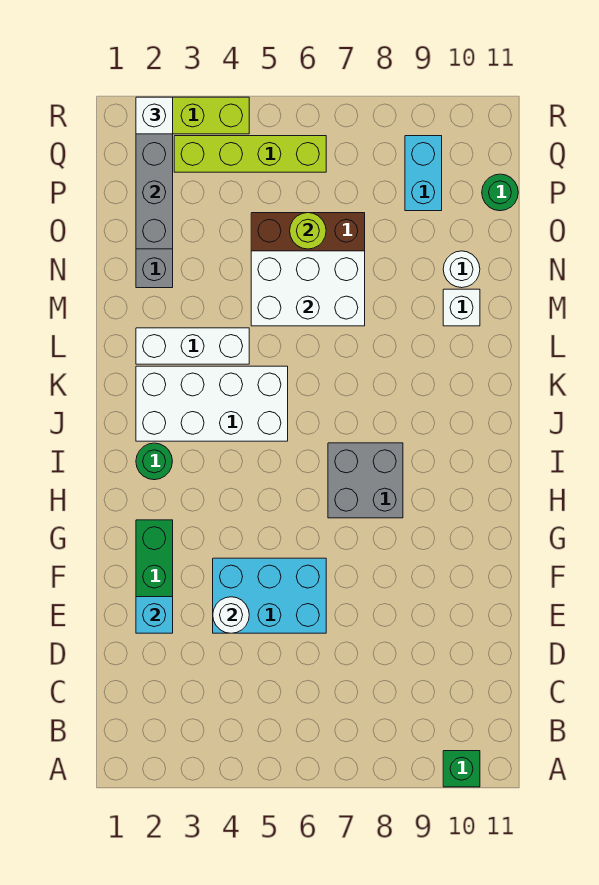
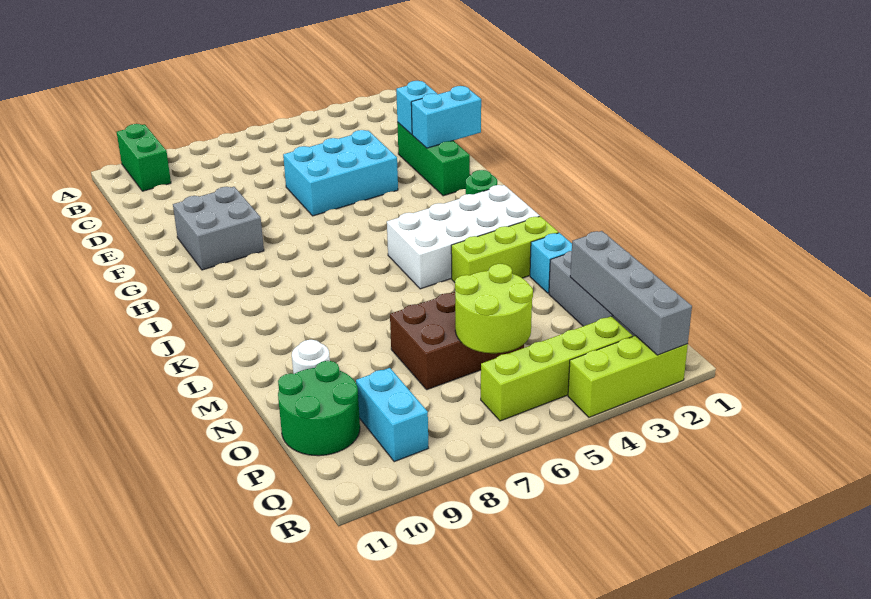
green brick A10 level 1 -> green brick A10:B10 level 1
white round brick E4 level 2 -> none
none -> cyan brick F1:F2 level 2
grey brick H7:I8 level 1 -> grey brick F9:G10 level 1
white brick L2:L4 level 1 -> lime brick L2:L4 level 1
none -> cyan brick M2 level 1
white brick M5:N7 level 2 -> none
white brick M10 level 1 -> none
lime round brick O6 level 2 -> lime round brick O5:P6 level 2
green round brick P11 level 1 -> green round brick O10:P11 level 1
white brick R2 level 3 -> none

